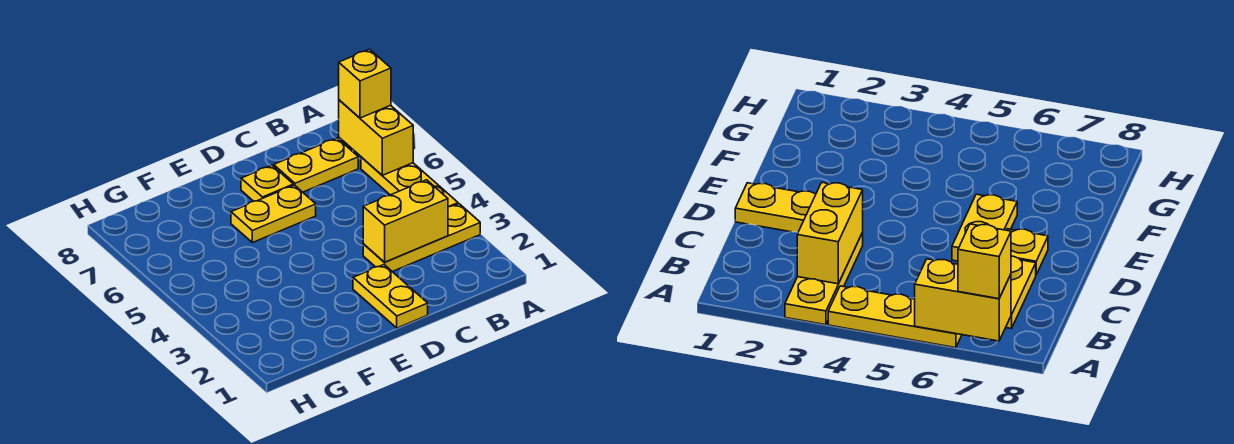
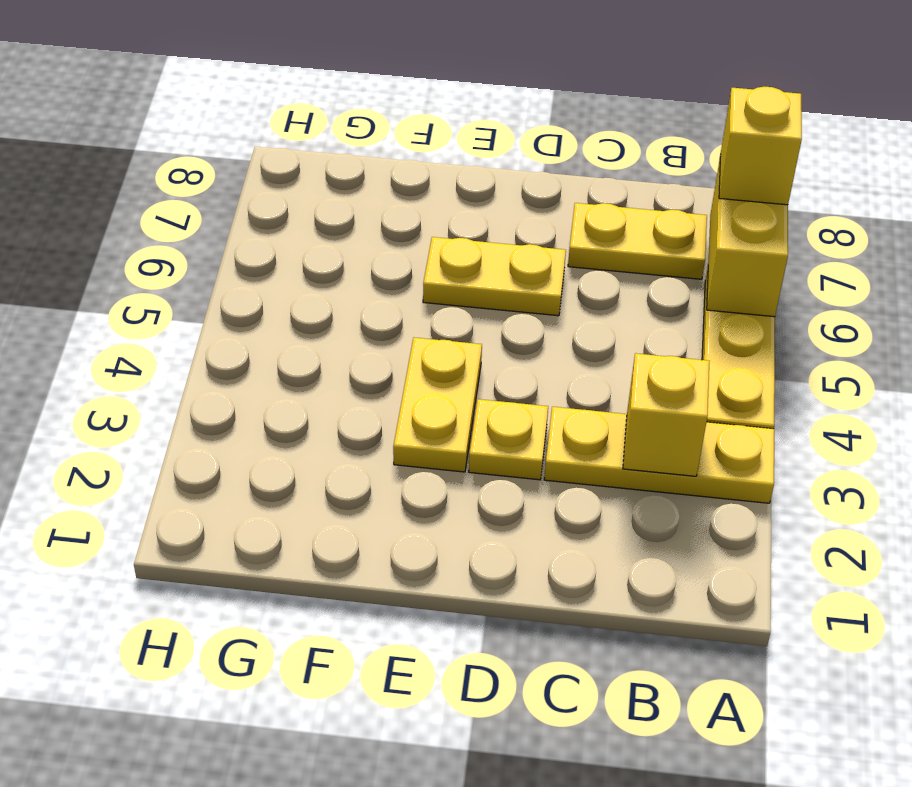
yellow brick B3:C3 level 2 -> yellow brick B3 level 2
yellow plate D1:D2 level 1 -> yellow plate E3:E4 level 1
yellow plate D7 level 1 -> yellow plate D3 level 1

